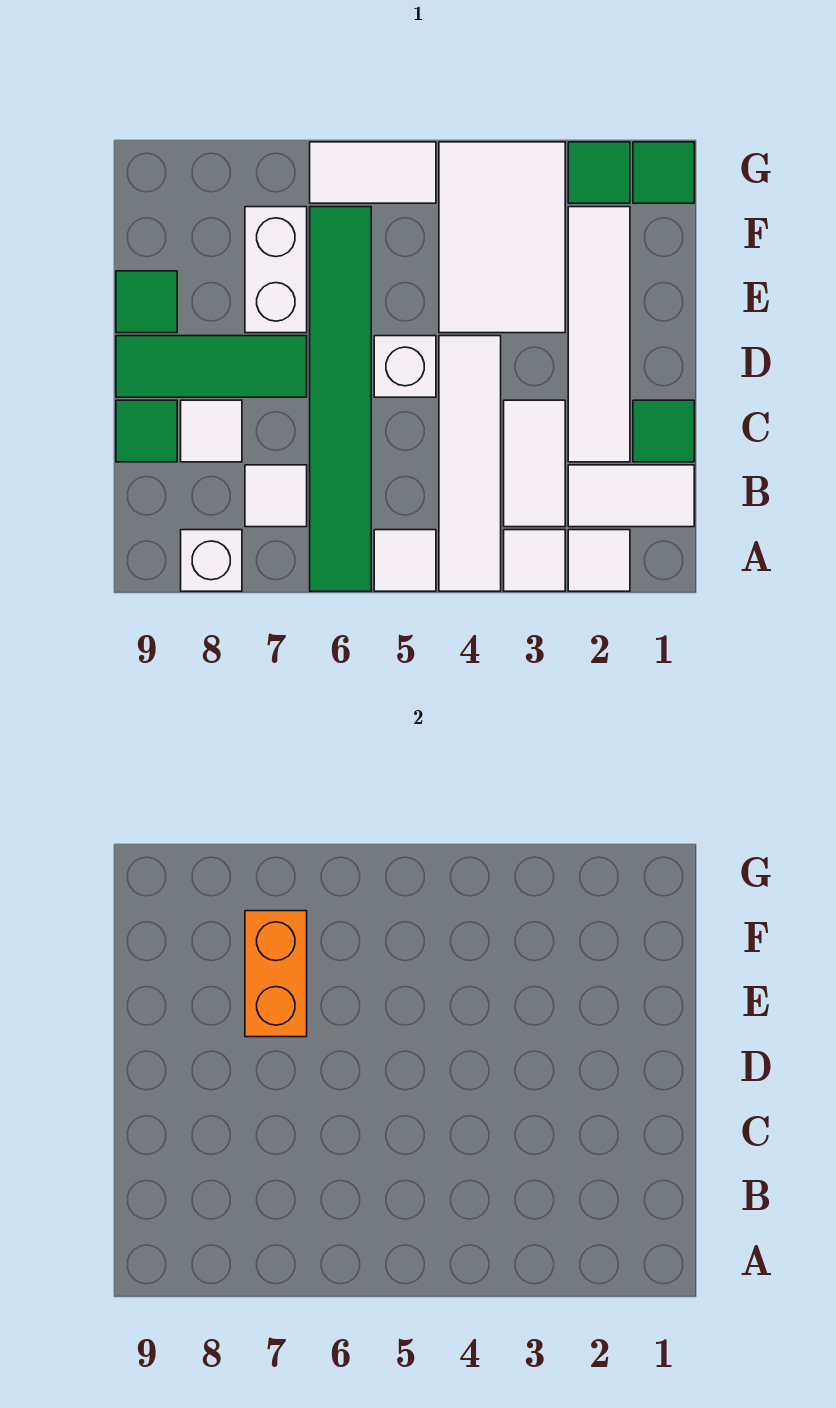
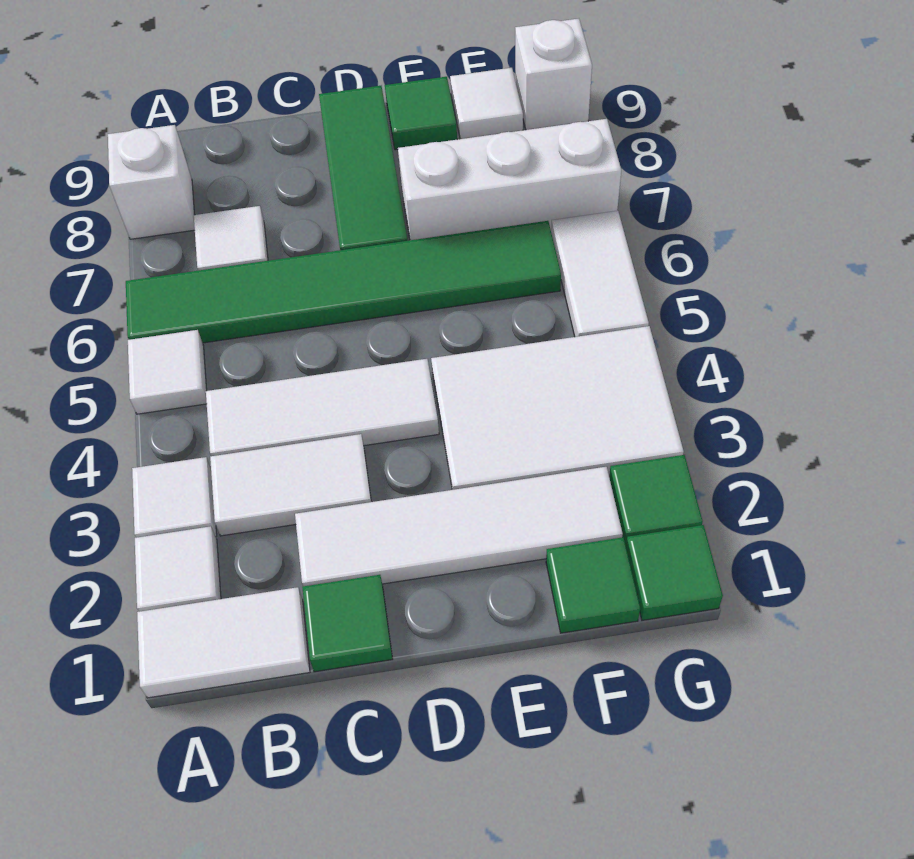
white tile A4:D4 level 1 -> white tile B4:D4 level 1
white tile B1:B2 level 1 -> white tile A1:B1 level 1
white tile C8 level 1 -> white tile F9 level 1
green tile C9 level 1 -> green tile F1 level 1
white brick D5 level 1 -> white brick G9 level 1
white brick E7:F7 level 1 -> white brick E7:G7 level 1
orange brick E7:F7 level 2 -> none

